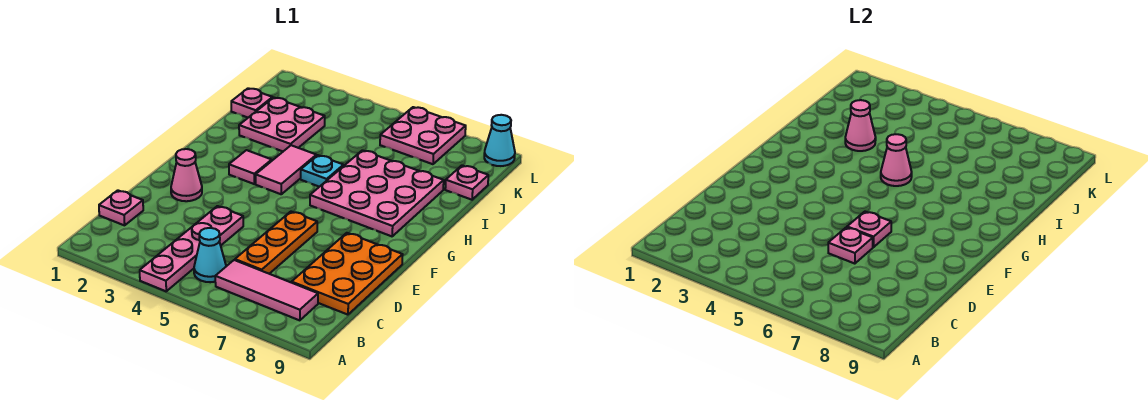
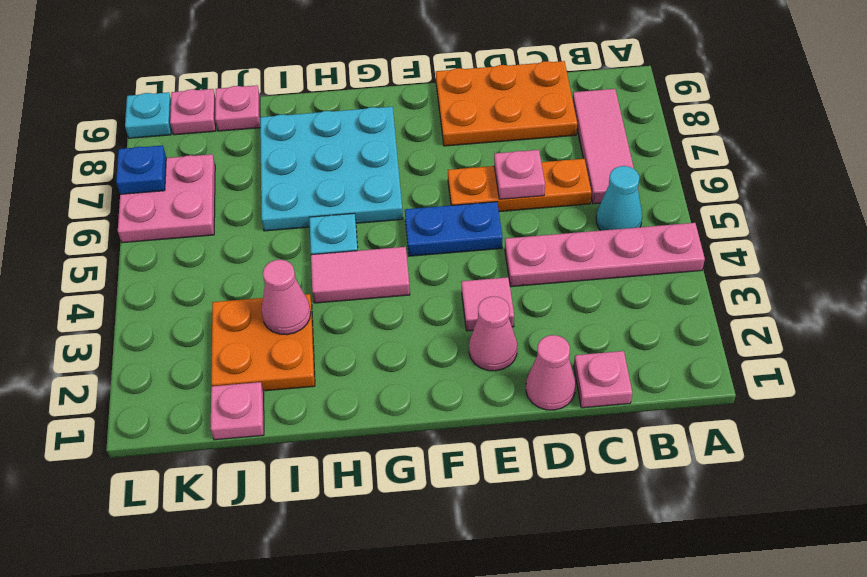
none -> blue plate E5:F5 level 1
pink plate E6 level 2 -> pink plate K9 level 1
pink tile G3 level 1 -> pink tile E3 level 1
pink plate G6:I8 level 1 -> cyan plate G6:I8 level 1
pink cone H5 level 2 -> pink cone D1 level 1
pink plate I2:J3 level 1 -> orange plate I2:J3 level 1
none -> blue plate L7 level 2
cyan cone L9 level 1 -> cyan plate L9 level 1

